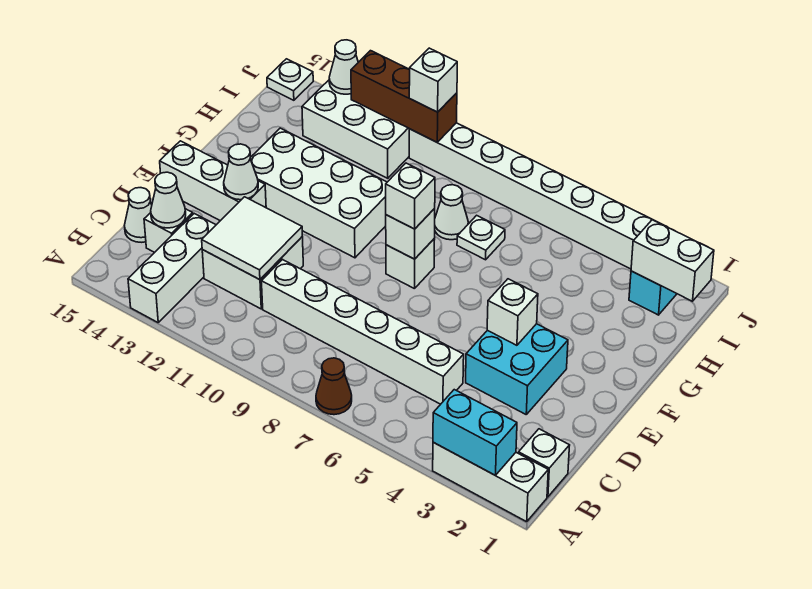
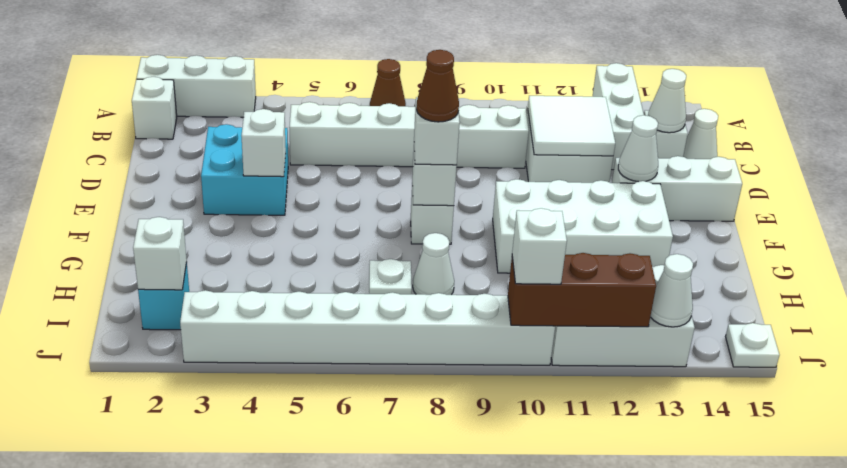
cyan brick A2:A3 level 2 -> none
none -> brown cone F8 level 4
white brick I1:I2 level 2 -> white brick I2 level 2

